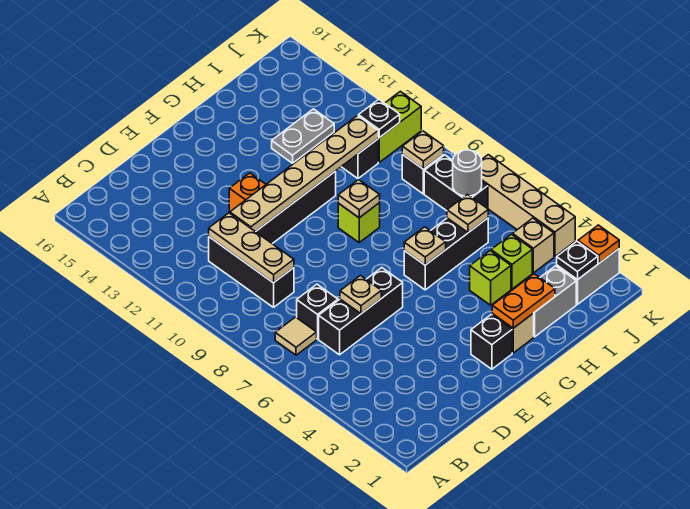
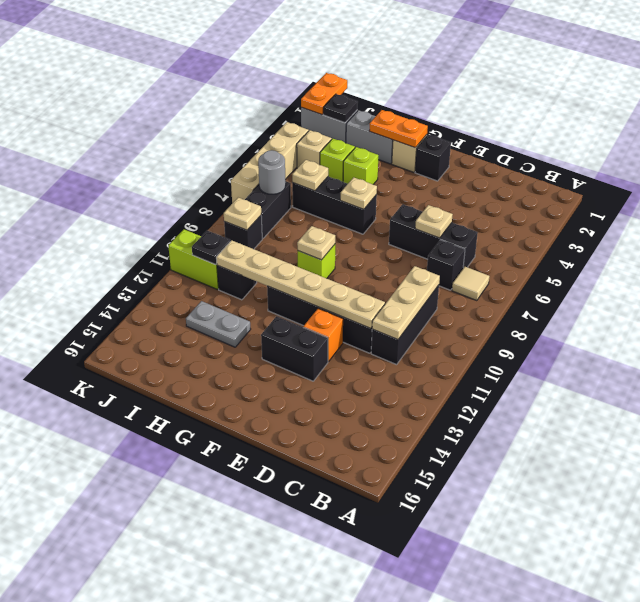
none -> black brick E13:F13 level 1
orange plate K2 level 2 -> orange plate K1:K2 level 2

